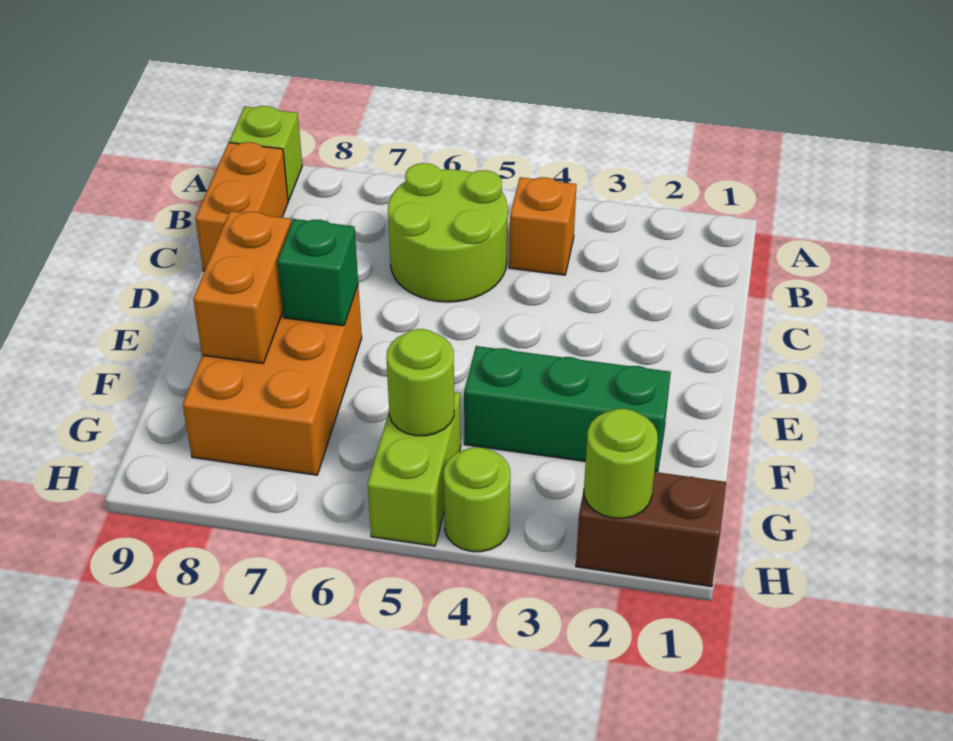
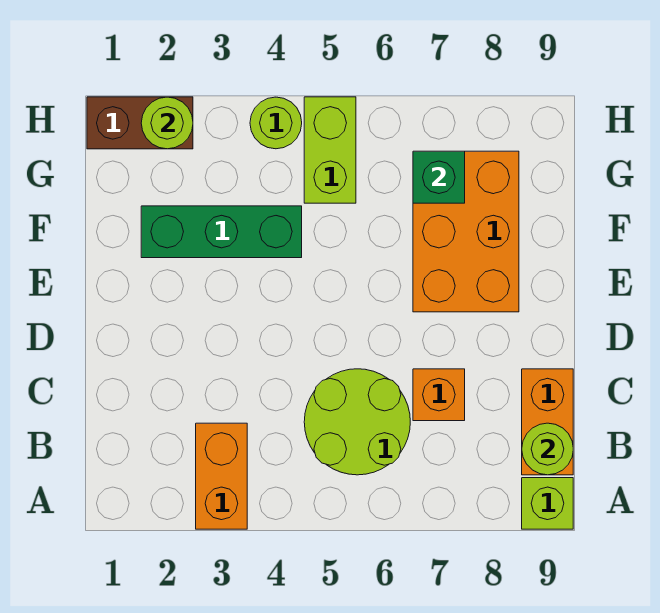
orange brick B4 level 1 -> orange brick C7 level 1
green brick E7 level 2 -> green brick G7 level 2
orange brick E8:F8 level 2 -> orange brick A3:B3 level 1
lime round brick G5 level 2 -> lime round brick B9 level 2

